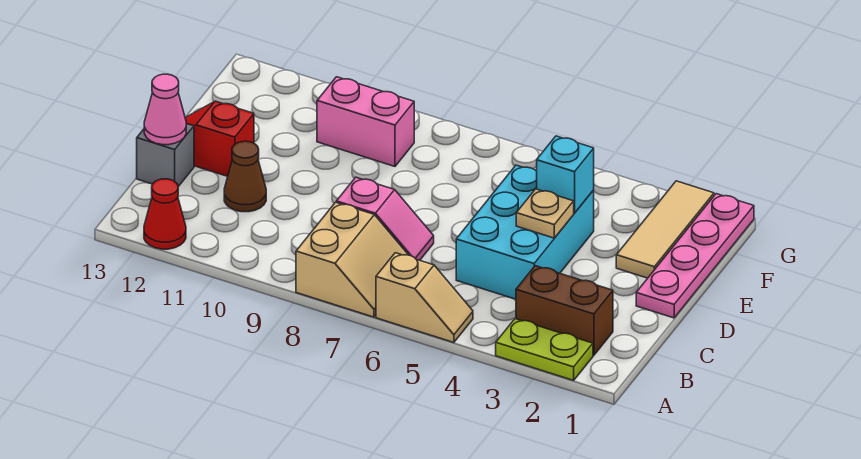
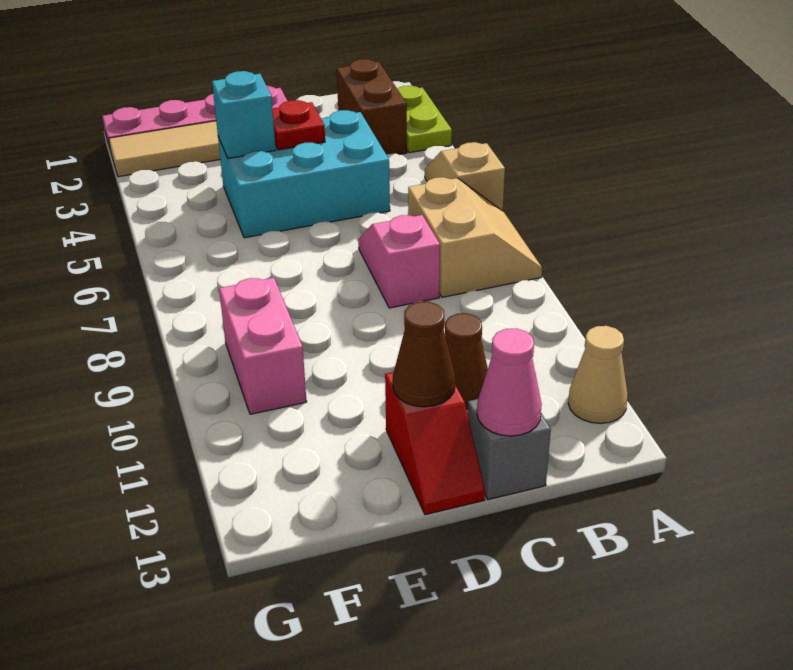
tan slope A7:B8 level 1 top 8 -> tan slope A7:B8 level 1 top B
red cone A12 level 1 -> tan cone A12 level 1
tan plate D4 level 2 -> red plate D4 level 2
none -> brown cone D12 level 2

